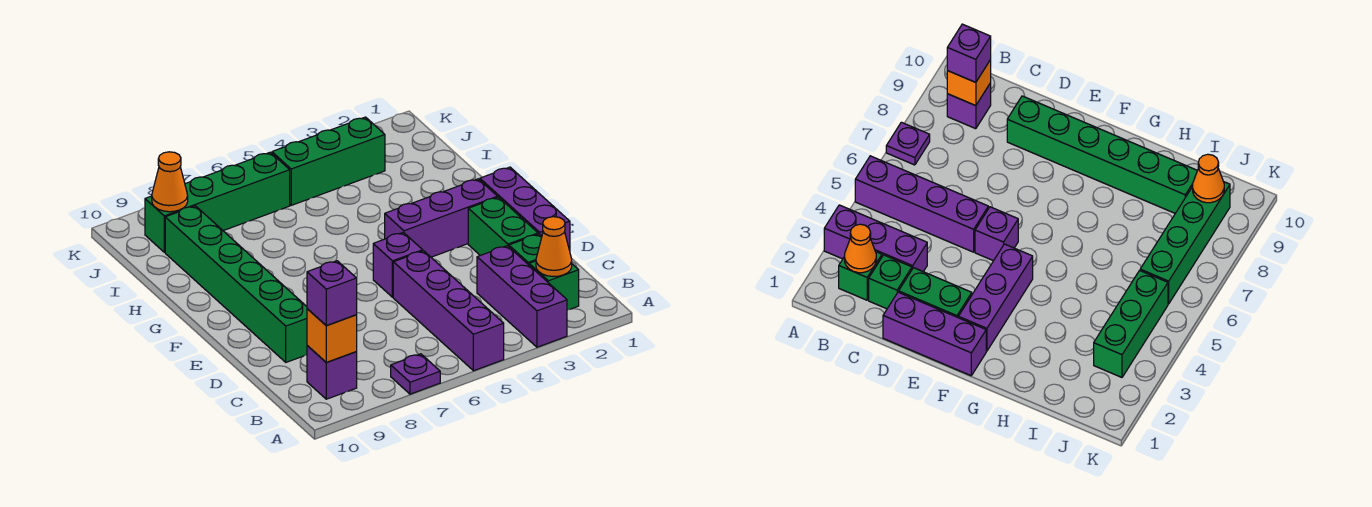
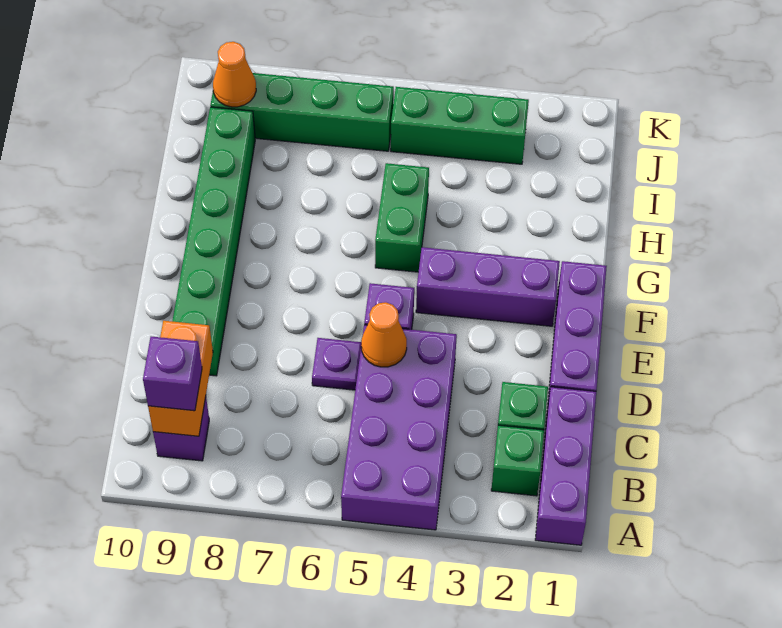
purple brick A3:C3 level 1 -> purple brick A1:C1 level 1
purple brick A5:D5 level 1 -> purple brick A4:D5 level 1
purple plate A7 level 1 -> purple plate D6 level 1
orange cone B2 level 2 -> orange cone D5 level 2
orange brick B9 level 2 -> orange brick B9:C9 level 2
green brick D2:E2 level 1 -> green brick G5:H5 level 1

